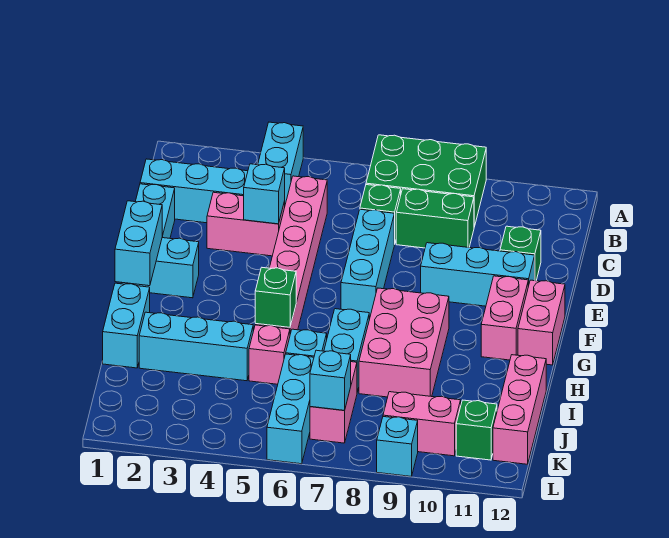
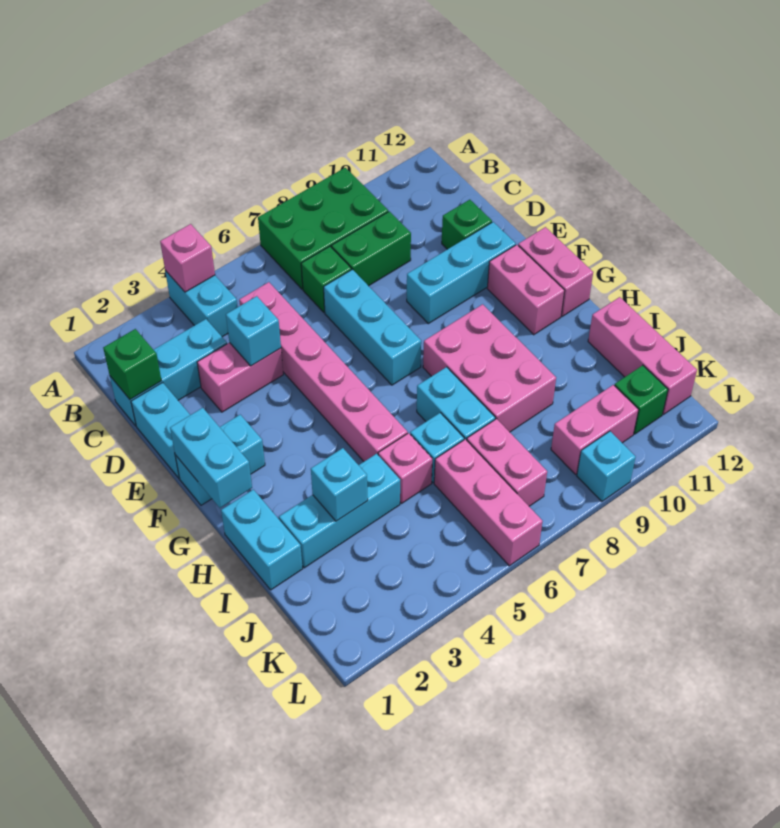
none -> pink brick A4 level 2
green brick H5 level 2 -> green brick C1 level 2
cyan brick J6:L6 level 1 -> pink brick J6:L6 level 1
cyan brick K7 level 2 -> cyan brick I3 level 2

